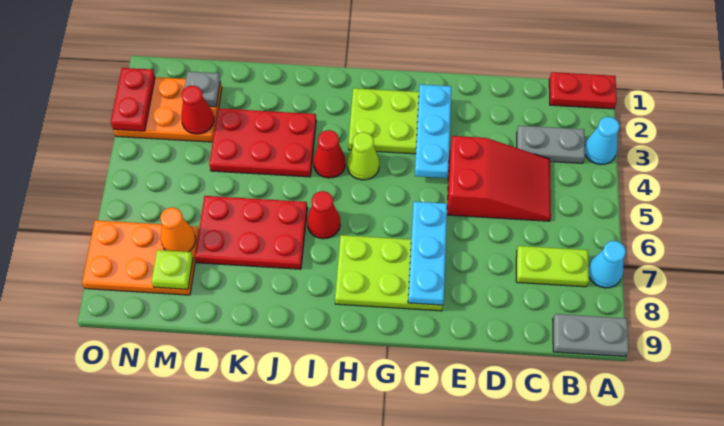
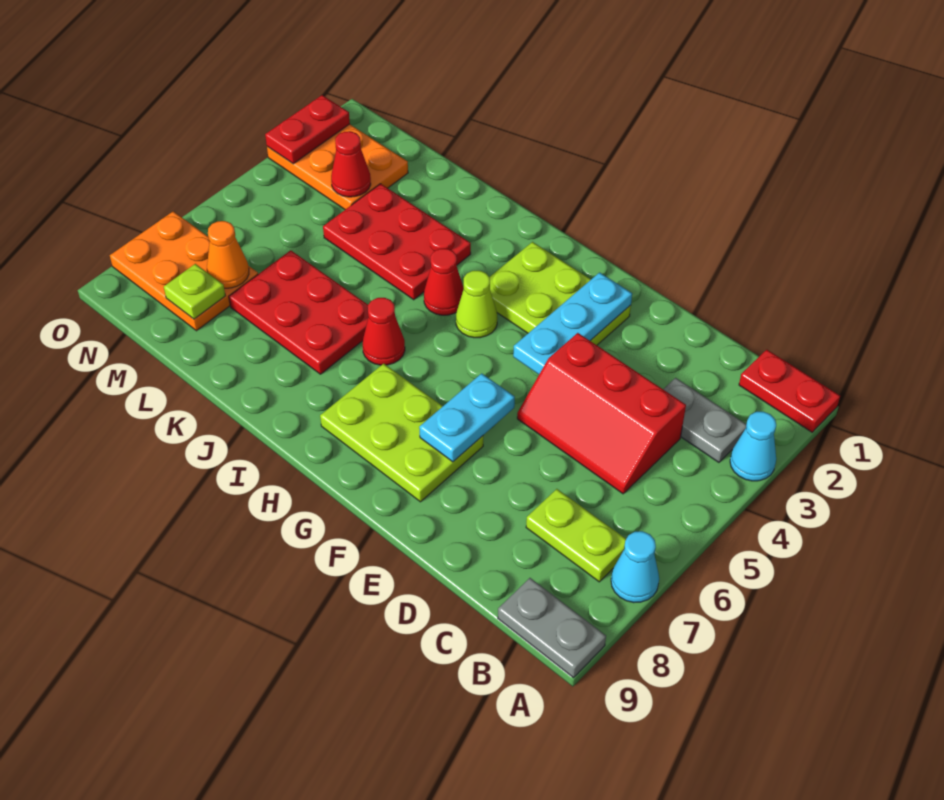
red slope C4:E5 level 1 top E -> red slope C4:E5 level 1 top 4
cyan plate F6:F8 level 2 -> cyan plate F6:F7 level 2
grey plate M2 level 2 -> none

